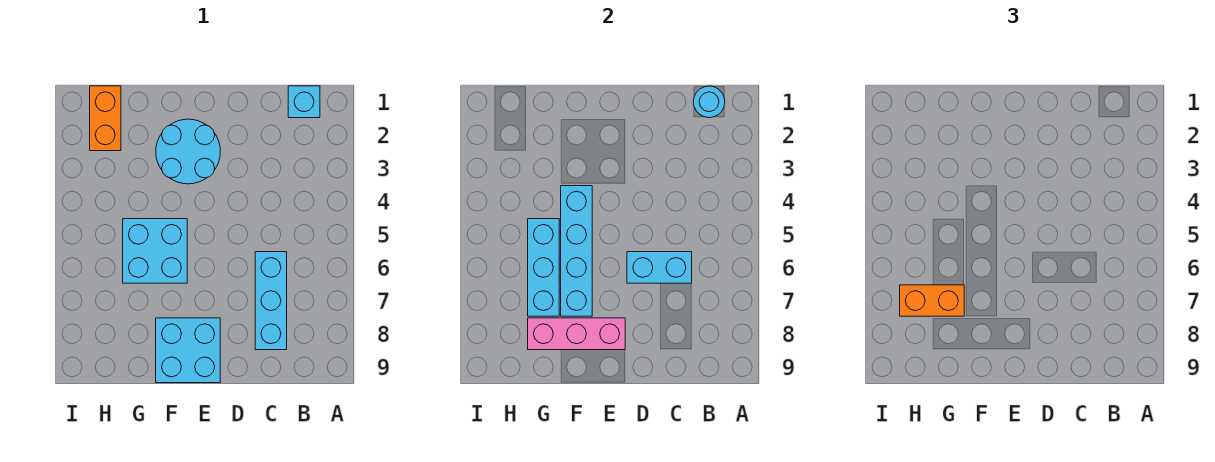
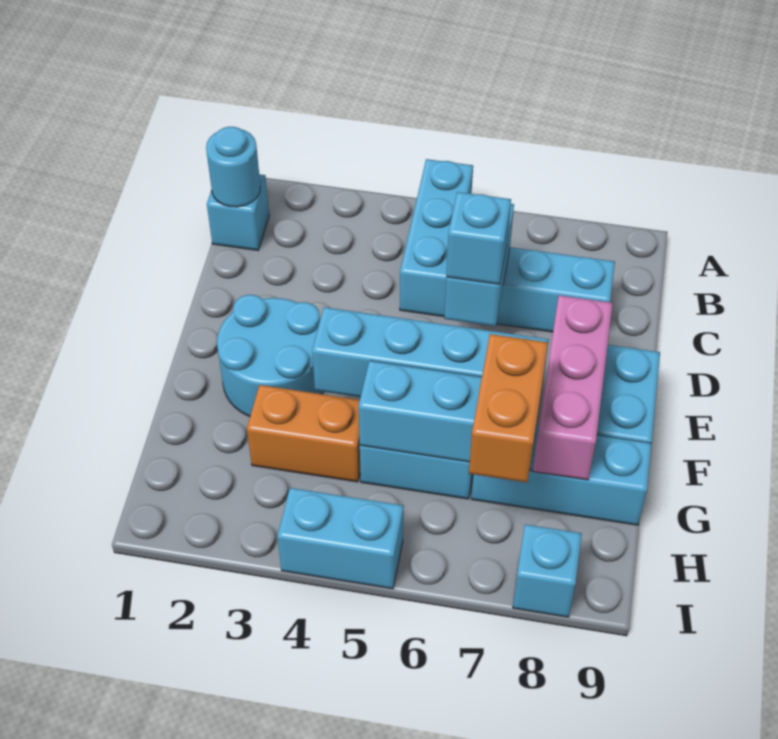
none -> cyan brick A5:C5 level 1
none -> cyan brick D6 level 3
none -> cyan brick G7:G9 level 1
orange brick H1:H2 level 1 -> orange brick G3:G4 level 1
none -> cyan brick I4:I5 level 1
none -> cyan brick I8 level 1

